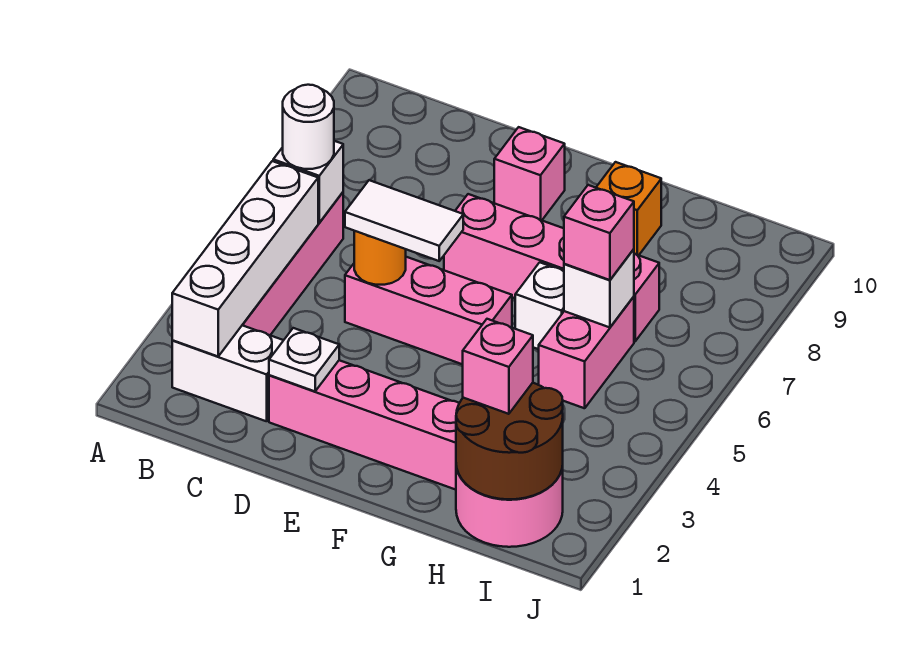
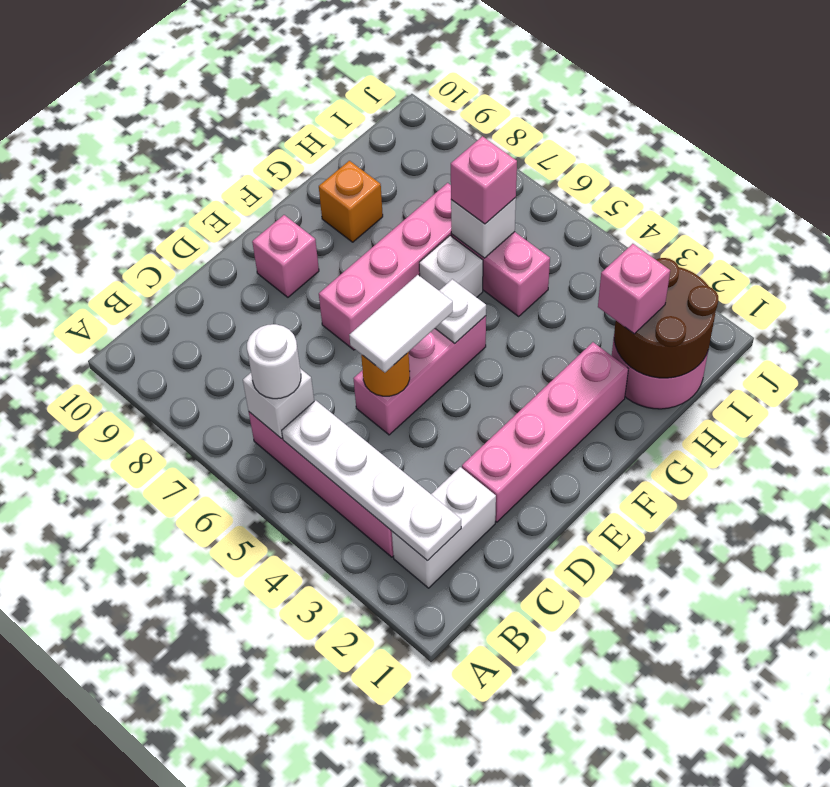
white brick B2:B5 level 2 -> white plate B2:B5 level 2
white plate D2 level 2 -> white plate F5 level 2

